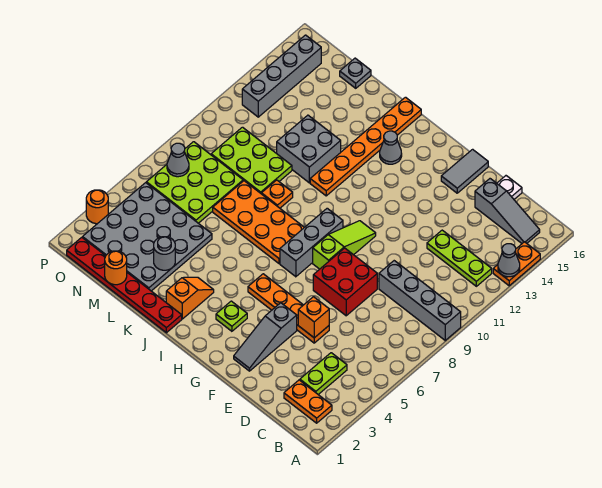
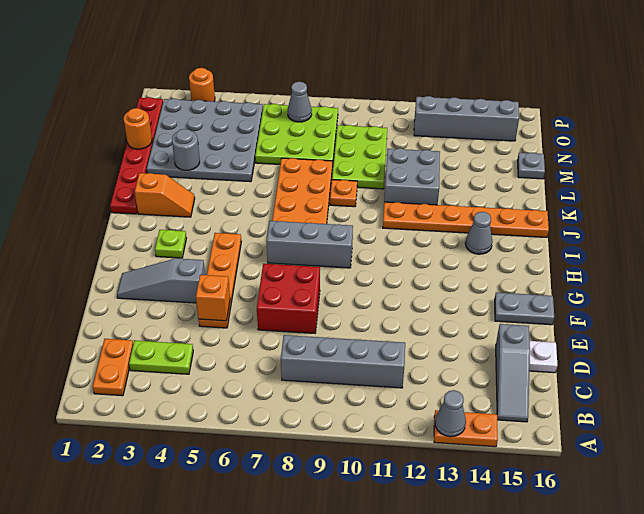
grey brick A9:D9 level 1 -> grey brick C8:C11 level 1
lime plate B12:D12 level 1 -> none
grey tile F15:F16 level 1 -> grey plate F15:F16 level 1
lime slope G8:G10 level 1 top 8 -> none

